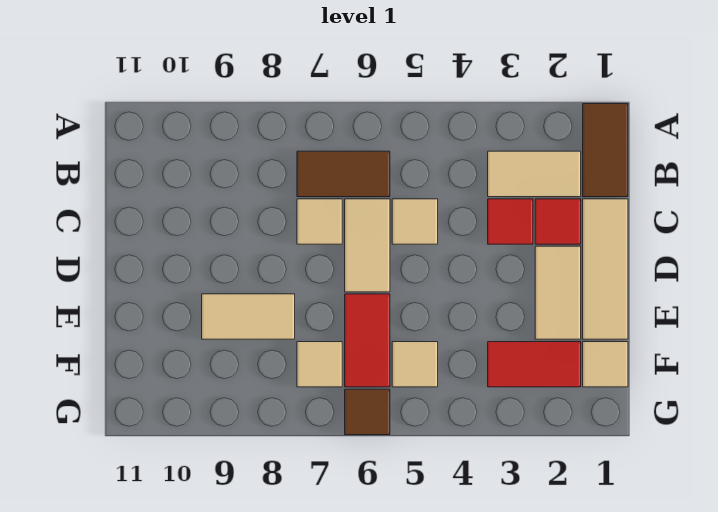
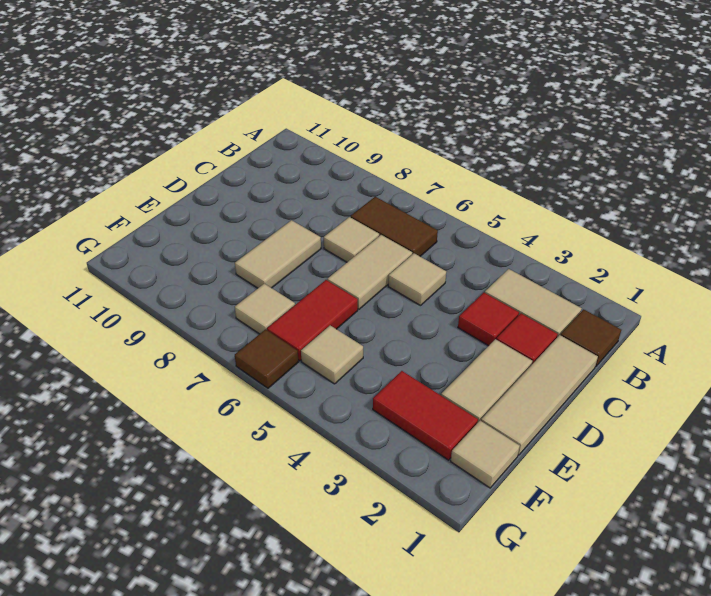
brown tile A1:B1 level 1 -> brown tile B1 level 1
tan tile E8:E9 level 1 -> tan tile D8:E8 level 1

